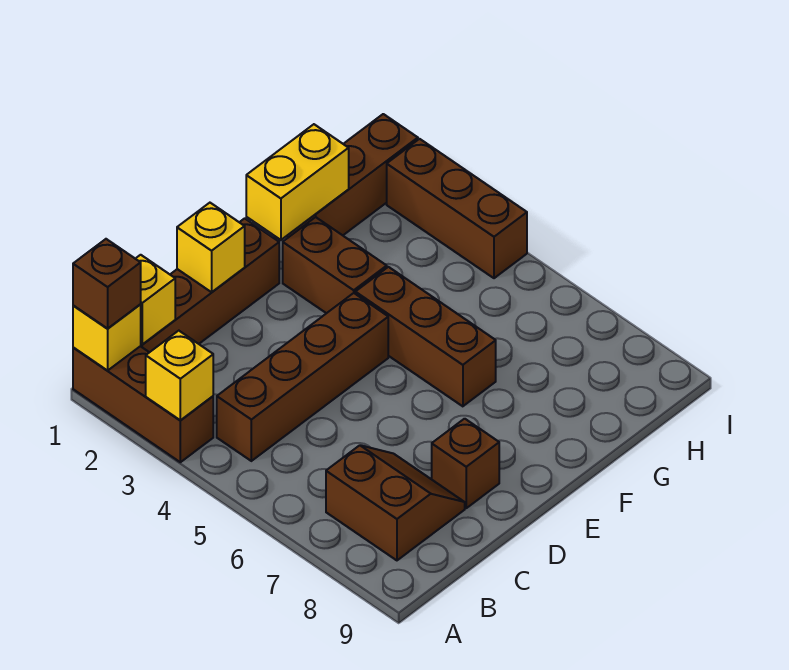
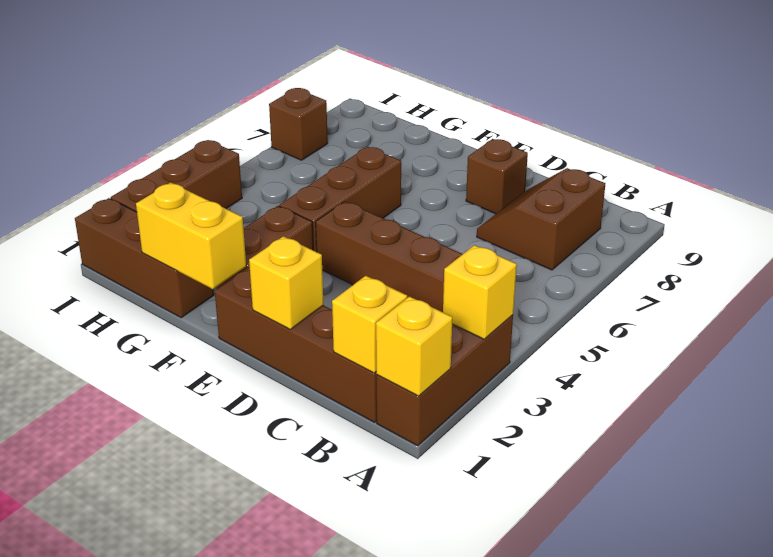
brown brick A1 level 3 -> brown brick I7 level 1

